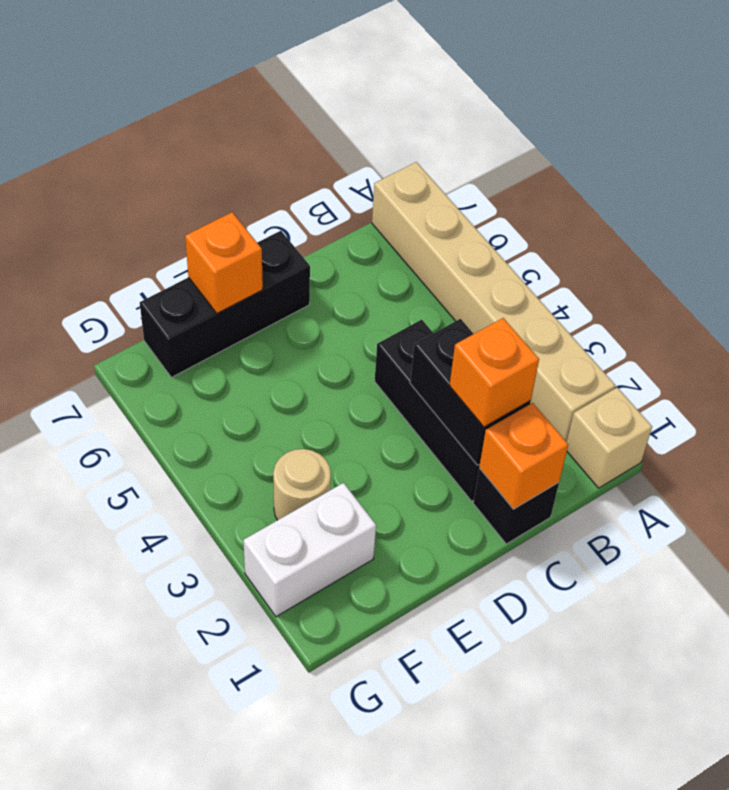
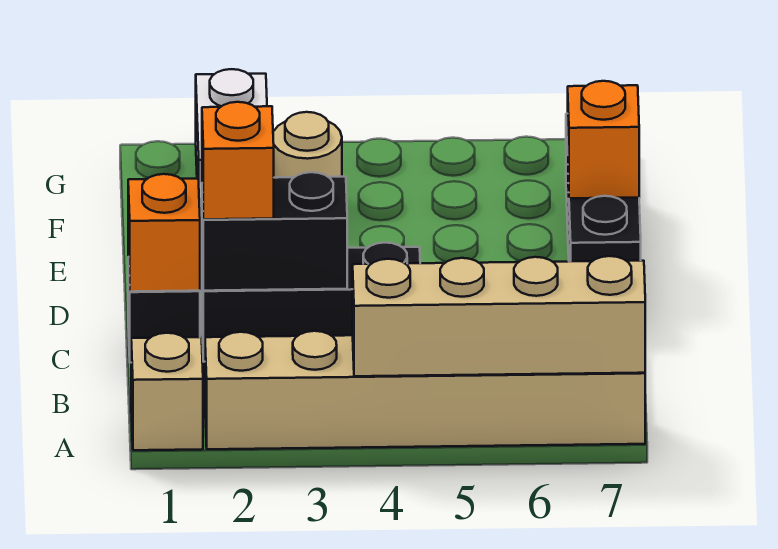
none -> tan brick A4:A7 level 2

